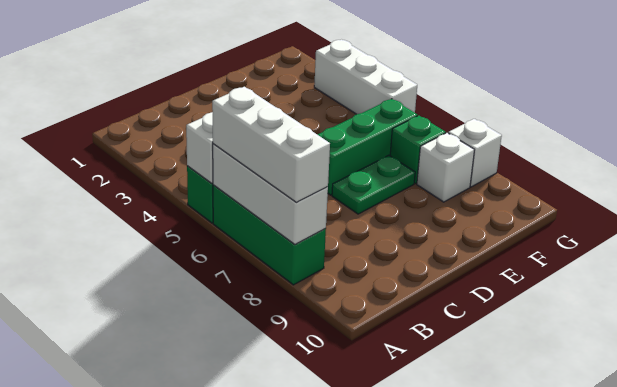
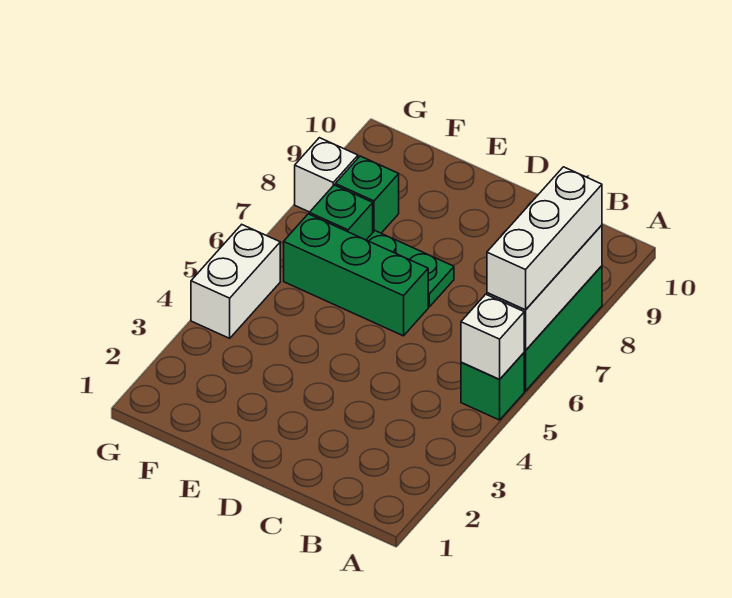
white brick F8 level 1 -> green brick F8 level 1
white brick G3:G5 level 1 -> white brick G4:G5 level 1

